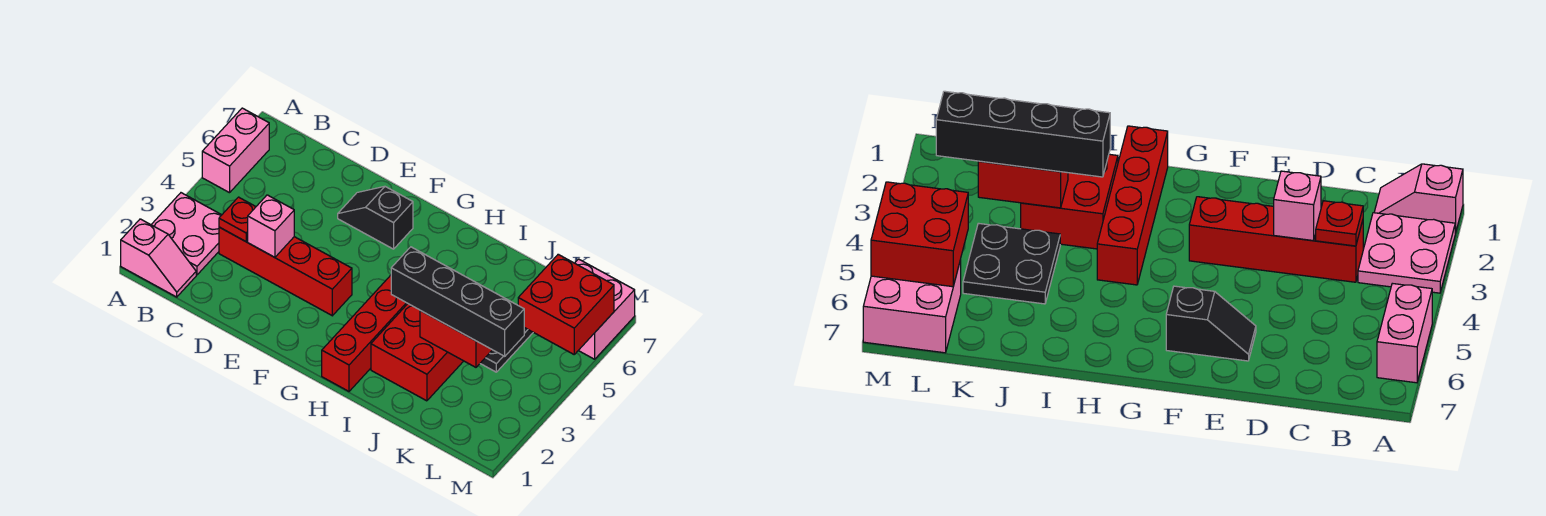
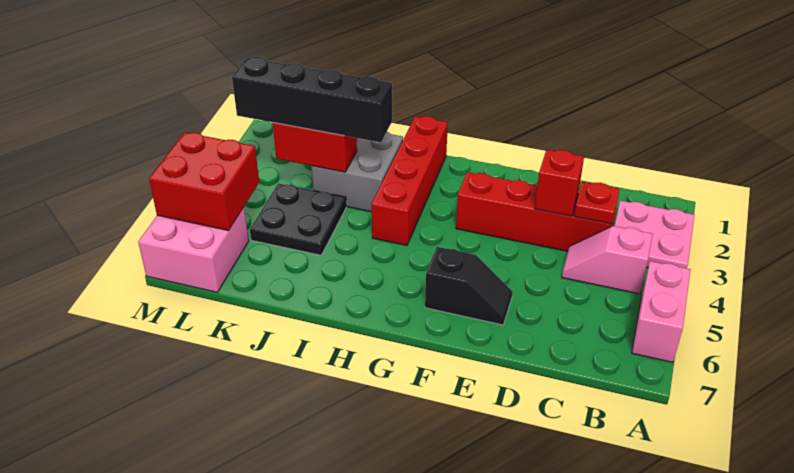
pink slope A1:B1 level 1 top A -> pink slope B4:C4 level 1 top B
pink brick D3 level 2 -> red brick D3 level 2
red brick I2:J3 level 1 -> grey brick I2:J3 level 1

